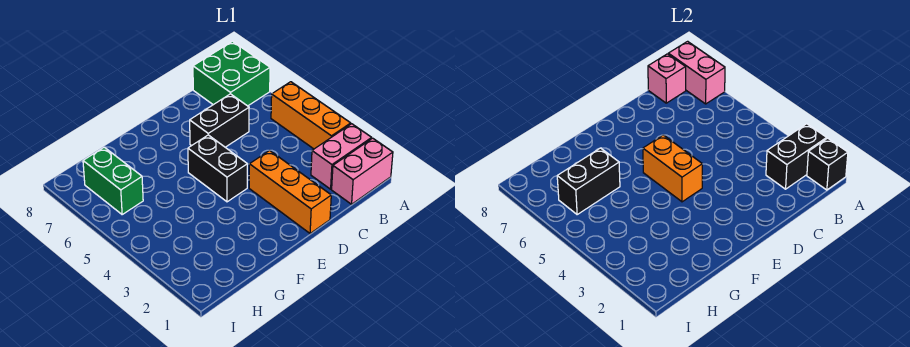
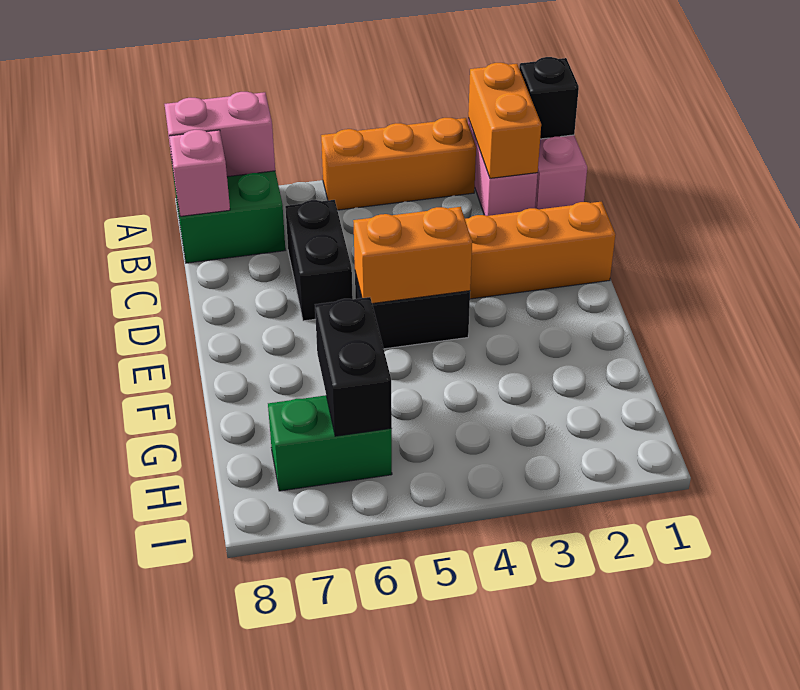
black brick A2:B2 level 2 -> orange brick A2:B2 level 2

